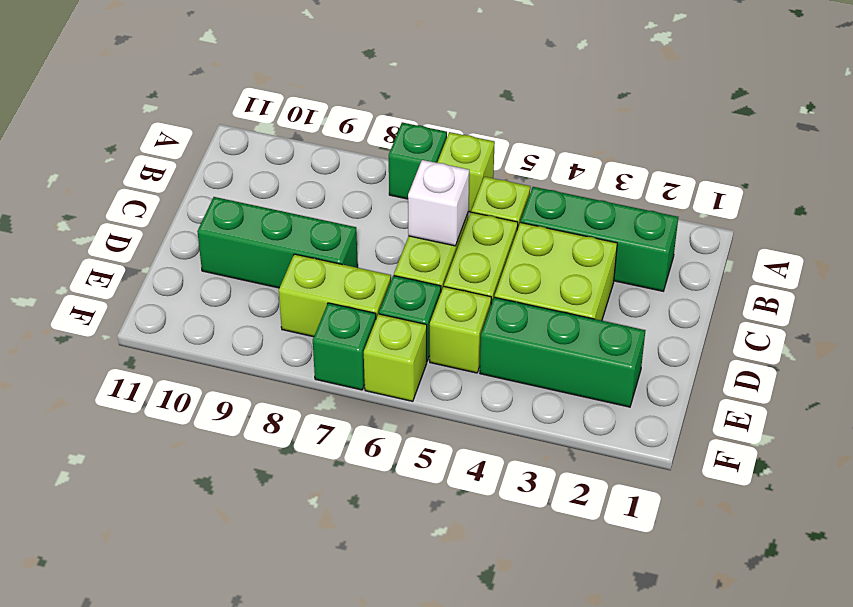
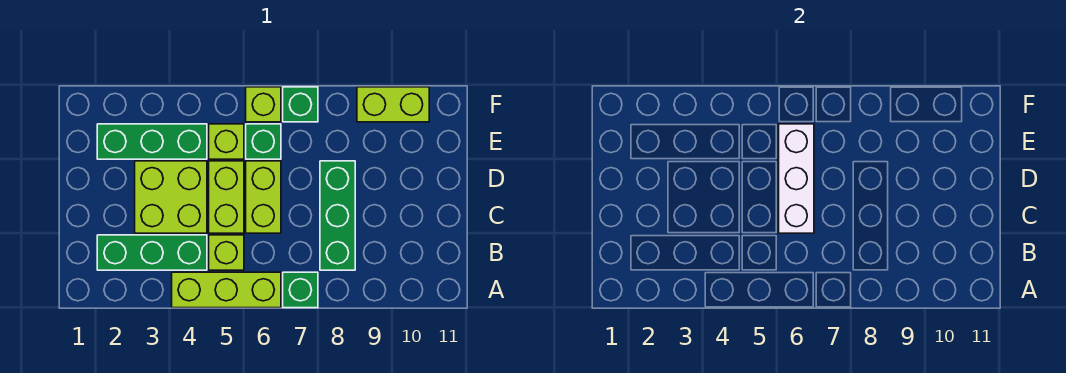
lime brick A6 level 1 -> lime brick A4:A6 level 1
white brick C6 level 2 -> white brick C6:E6 level 2
green brick D8:D10 level 1 -> green brick B8:D8 level 1
lime brick E7:E8 level 1 -> lime brick F9:F10 level 1

